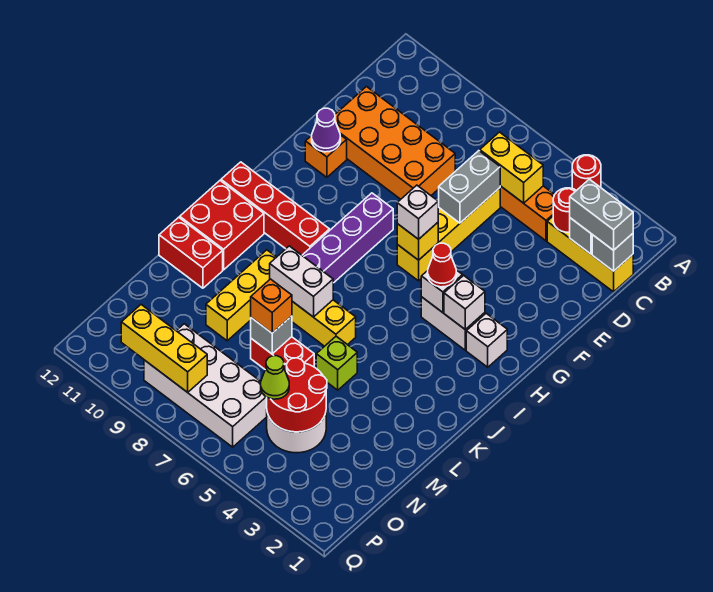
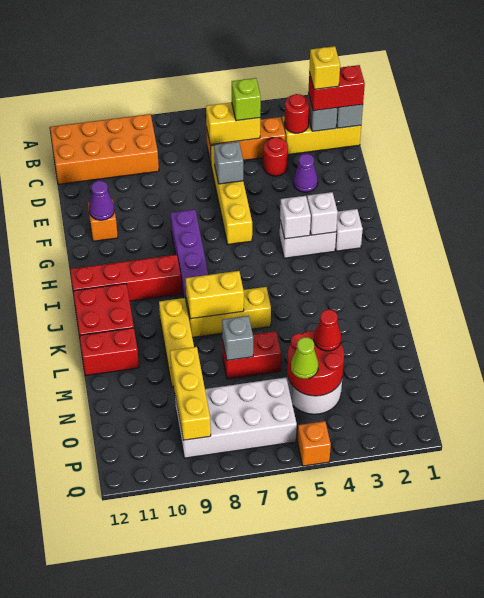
red round brick A4 level 1 -> red round brick D4 level 1
grey brick C1:C2 level 3 -> red brick C1:C2 level 3
grey brick D6:E6 level 2 -> grey brick E6 level 2
orange brick D8:E11 level 1 -> orange brick B9:C12 level 1
none -> purple cone E3 level 1
yellow brick G6 level 2 -> yellow brick C2 level 4
white brick G6 level 3 -> none
red cone H4 level 3 -> red cone N4 level 3
white brick K7:K8 level 2 -> yellow brick K7:K8 level 2
lime brick L5 level 1 -> lime brick C5 level 3
orange brick M7 level 3 -> orange brick Q5 level 1
yellow brick P8:P10 level 2 -> yellow brick N9:P9 level 2

